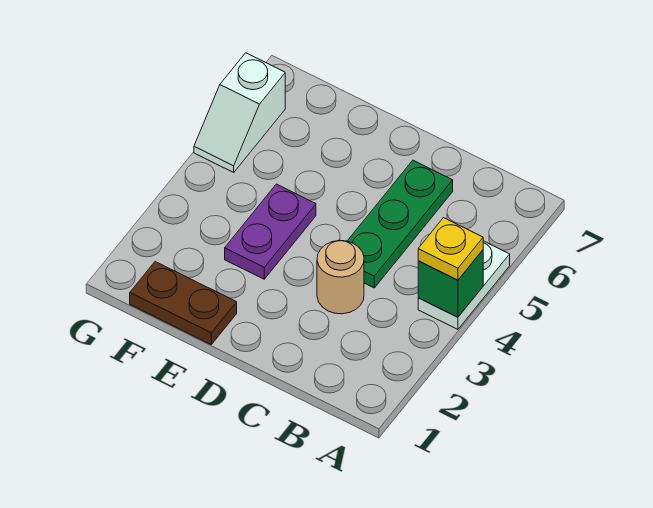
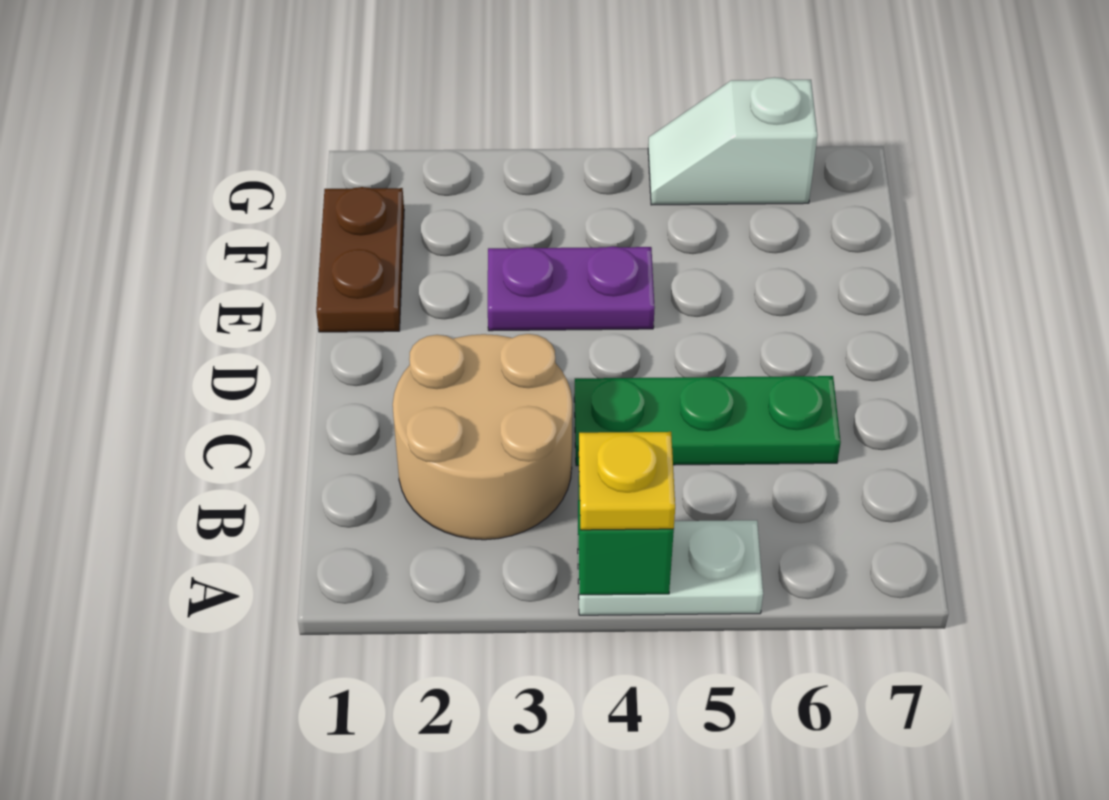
tan round brick C3 level 1 -> tan round brick B2:C3 level 1

